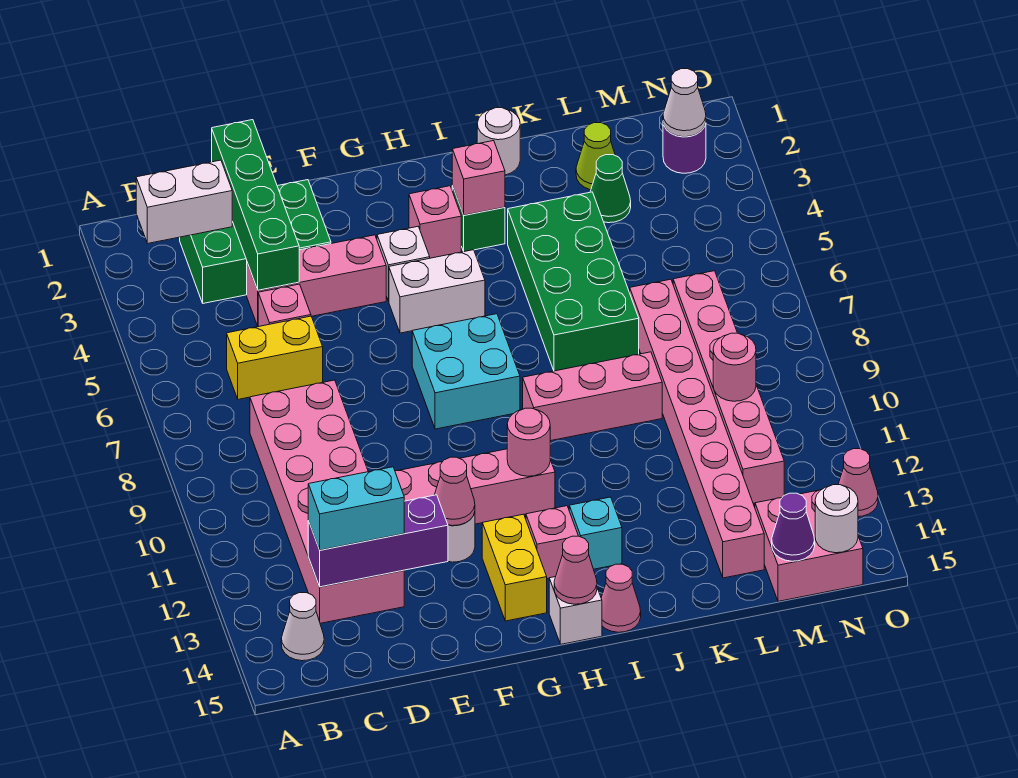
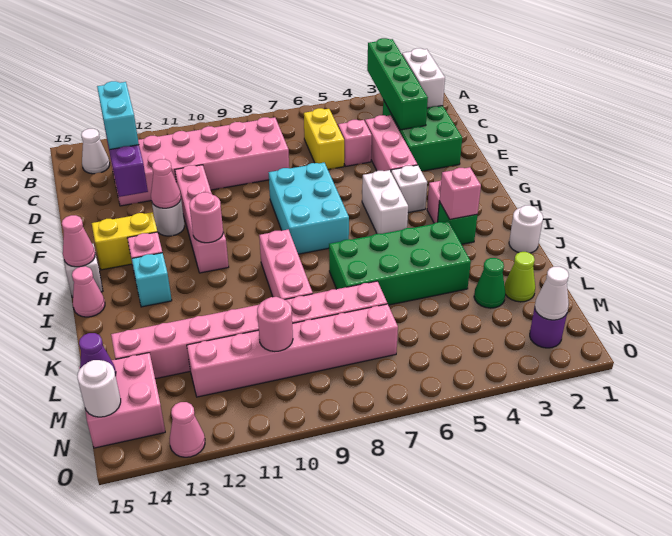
green brick D1:D4 level 2 -> green brick A3:D3 level 2
cyan brick G7:H8 level 1 -> cyan brick F7:H8 level 1

